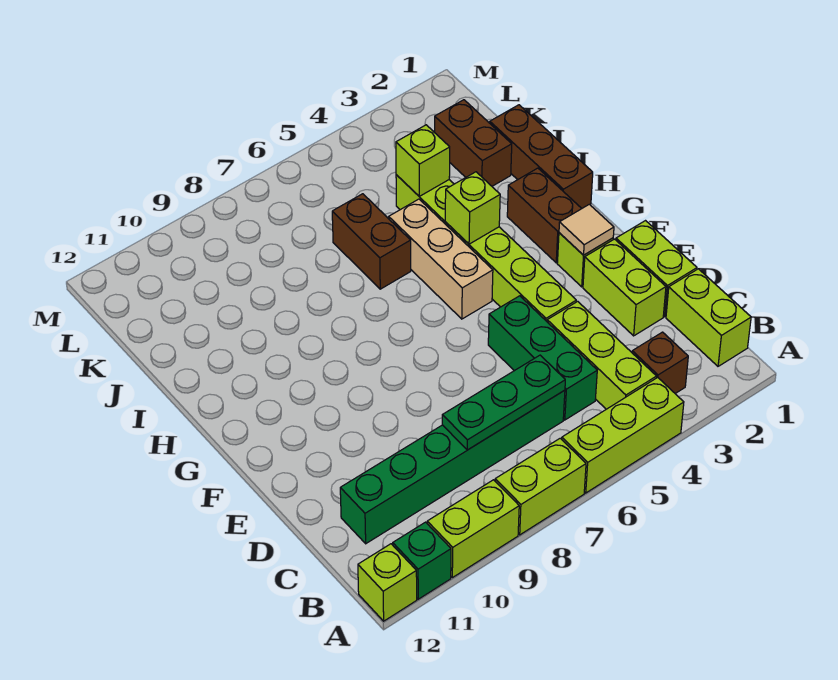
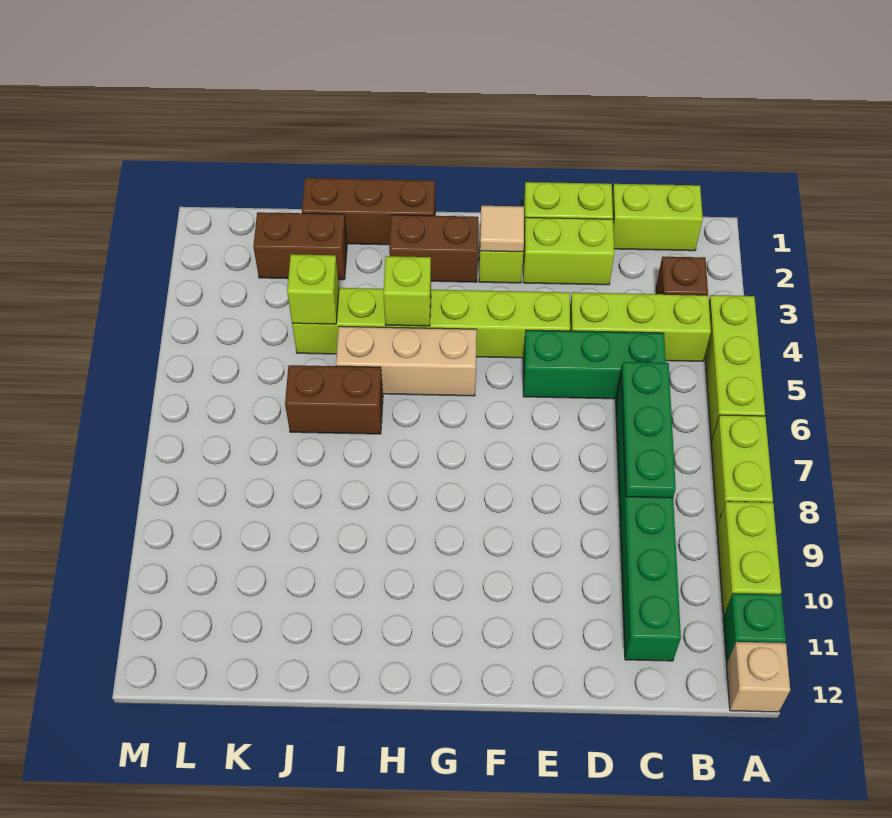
lime brick A12 level 1 -> tan brick A12 level 1

